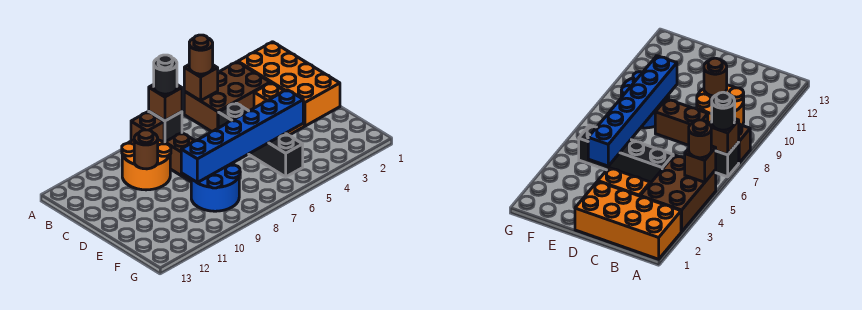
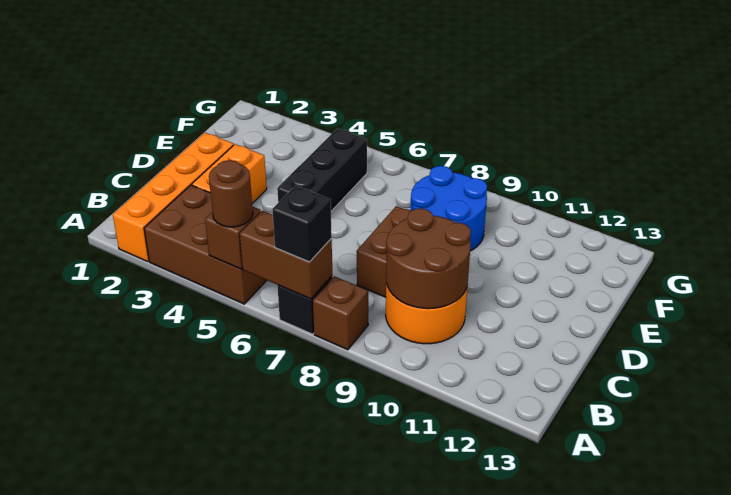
orange brick A1:D2 level 1 -> orange brick A2:D2 level 1
brown brick A7 level 2 -> brown brick A6:A7 level 2
black round brick A7 level 3 -> black brick A7 level 3
black brick C5:F5 level 1 -> black brick D5:F5 level 1
brown round brick C10 level 2 -> brown round brick B9:C10 level 2
blue brick E4:E9 level 2 -> none

